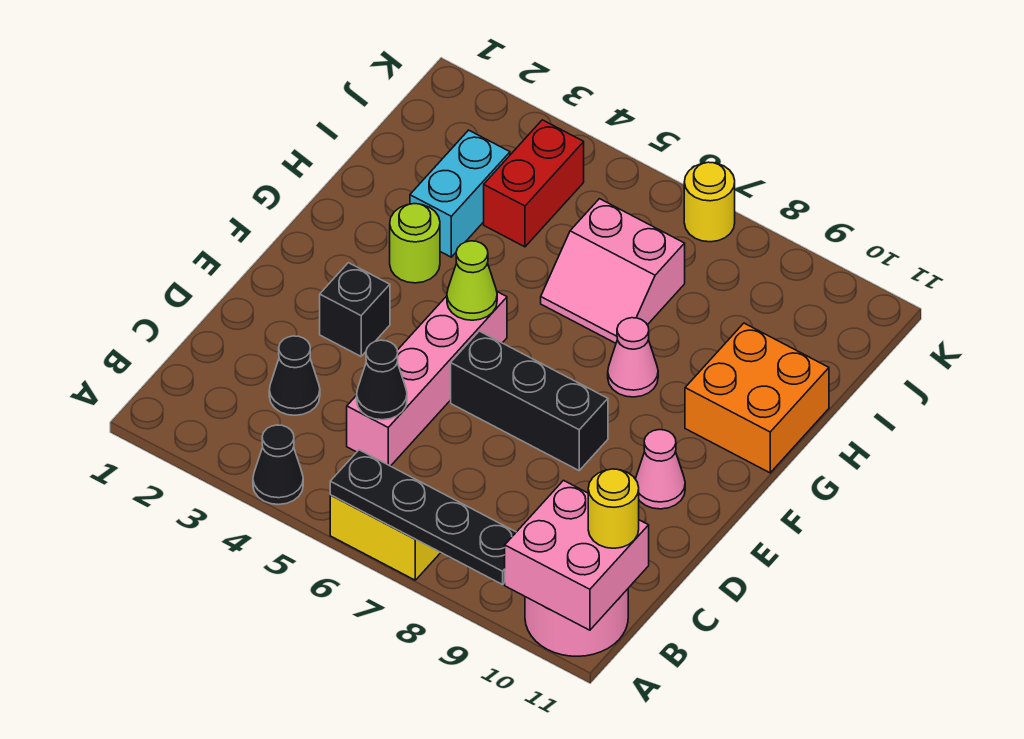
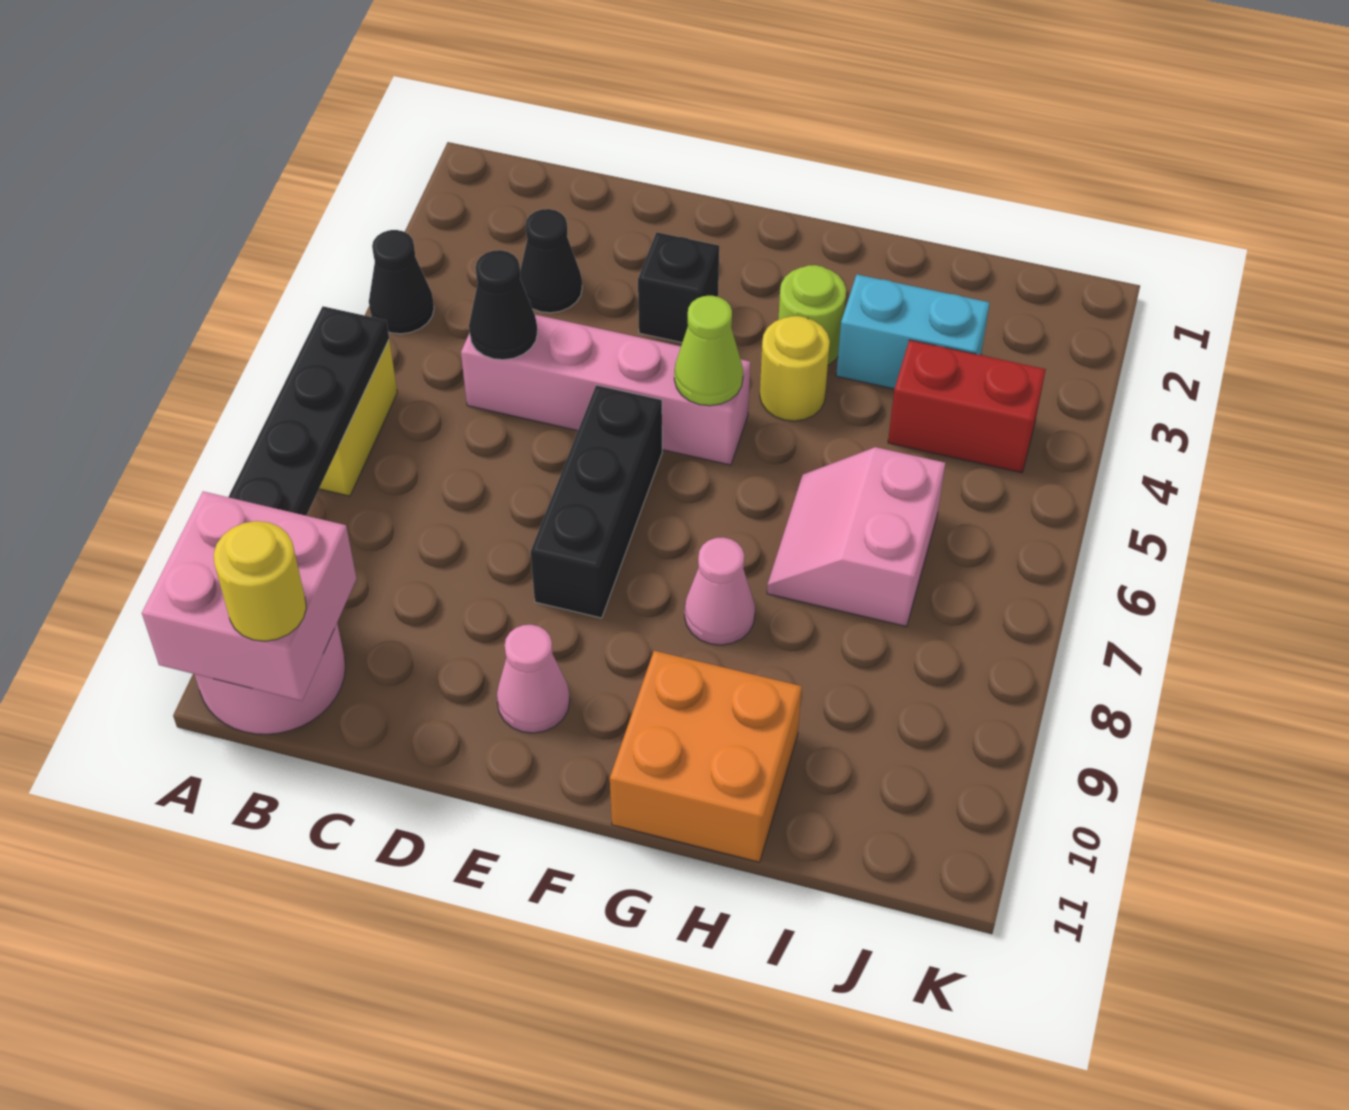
yellow round brick K7 level 1 -> yellow round brick G4 level 1

